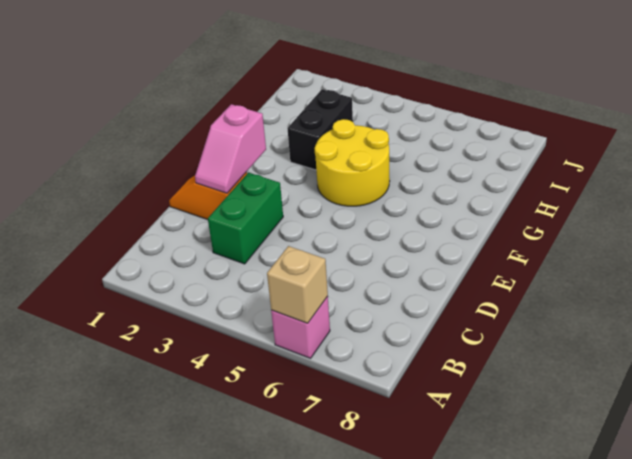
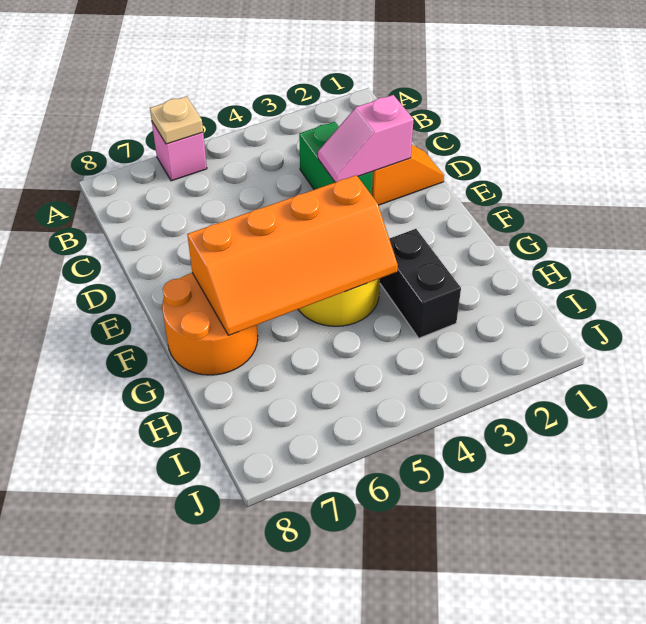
tan brick A6 level 2 -> tan plate A6 level 2
pink slope D2:E2 level 2 top E -> pink slope D2:D3 level 2 top 2
none -> orange slope F4:G7 level 2 top F
none -> orange round brick F7:G8 level 1

